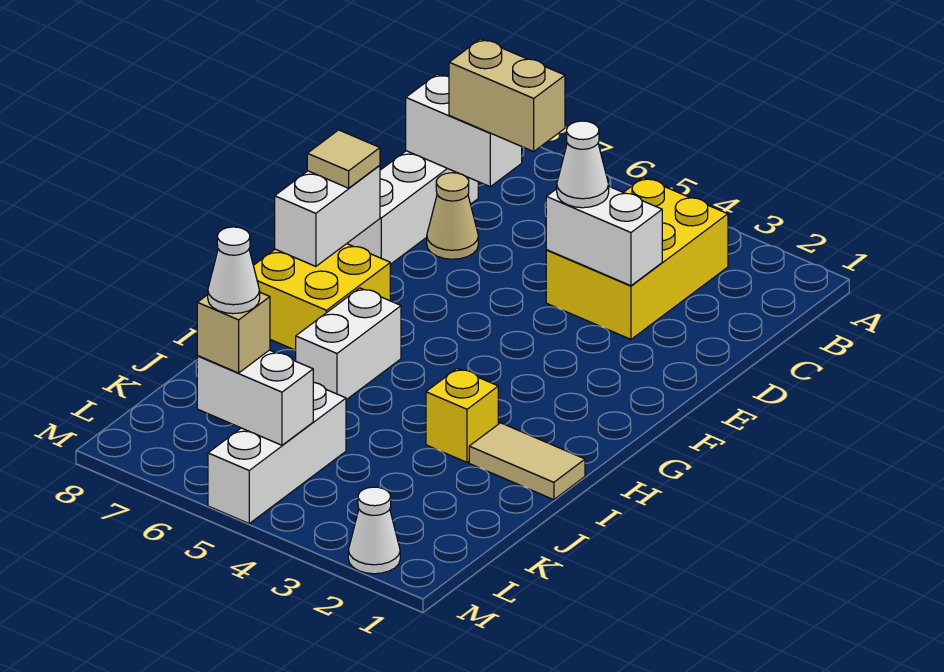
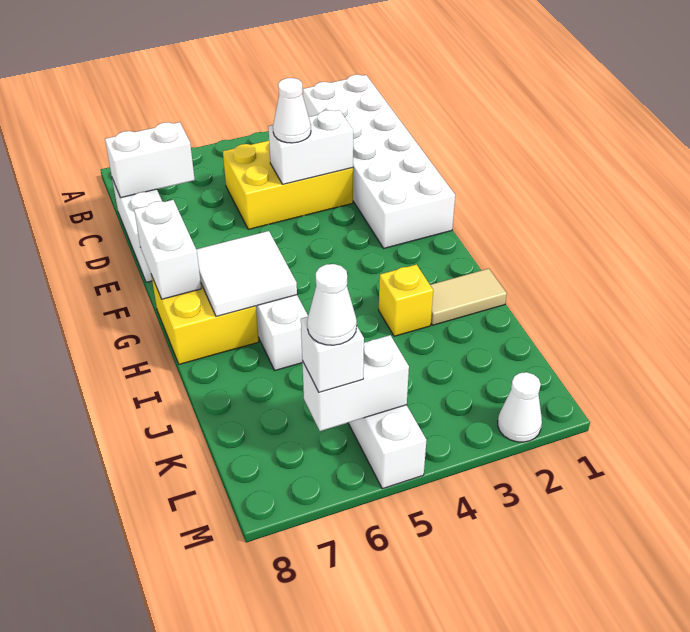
none -> white brick A1:F2 level 1
yellow brick B3:D4 level 1 -> yellow brick C3:D5 level 1
tan brick C6:C7 level 3 -> none
tan cone D7 level 1 -> none
tan tile F8 level 3 -> none
none -> white tile G6:H7 level 2
tan brick L6 level 3 -> white brick L6 level 3

